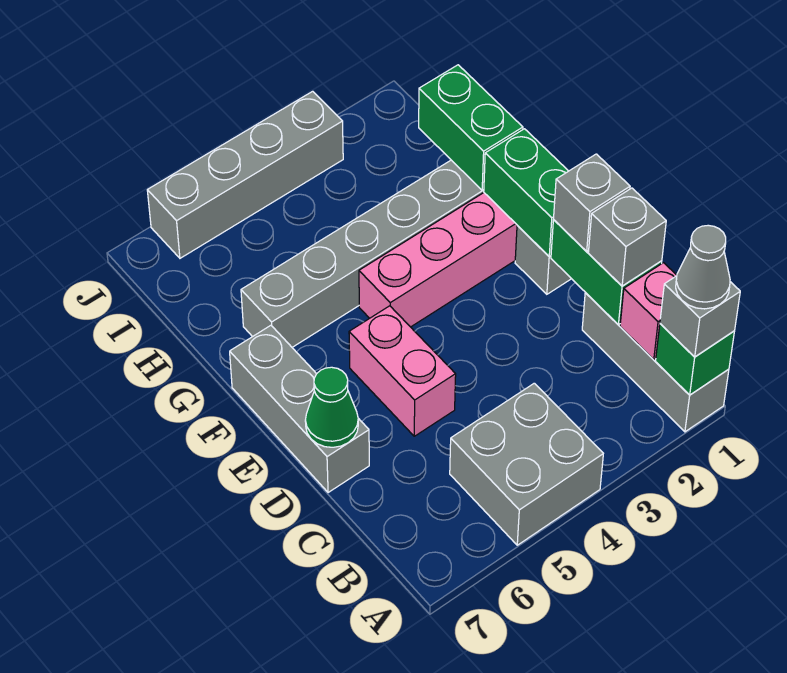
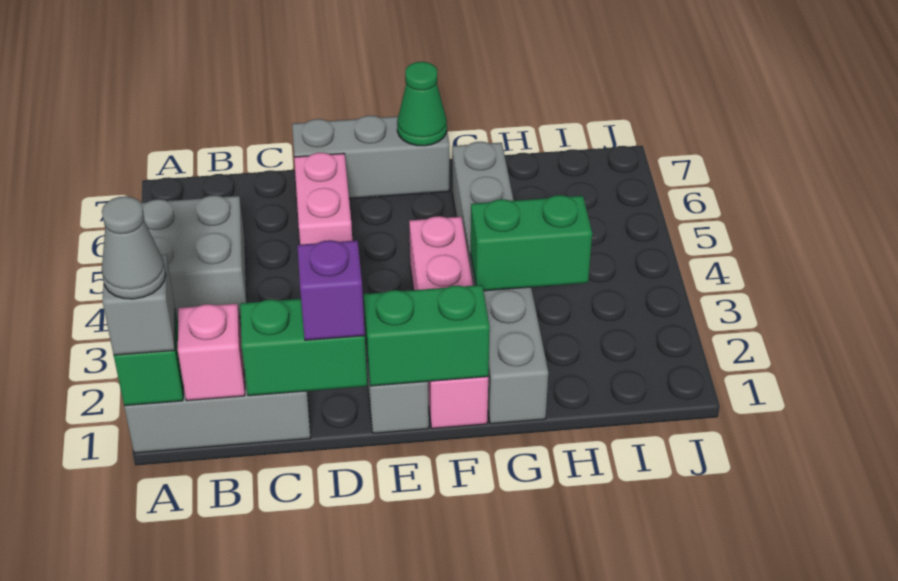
grey brick C1 level 3 -> none
grey brick D1 level 3 -> purple brick D1 level 3
pink brick D5:E5 level 1 -> pink brick D5:D6 level 1
green cone D7 level 2 -> green cone F7 level 2
green brick G1:H1 level 2 -> green brick G3:H3 level 2
grey brick J3:J6 level 1 -> none

